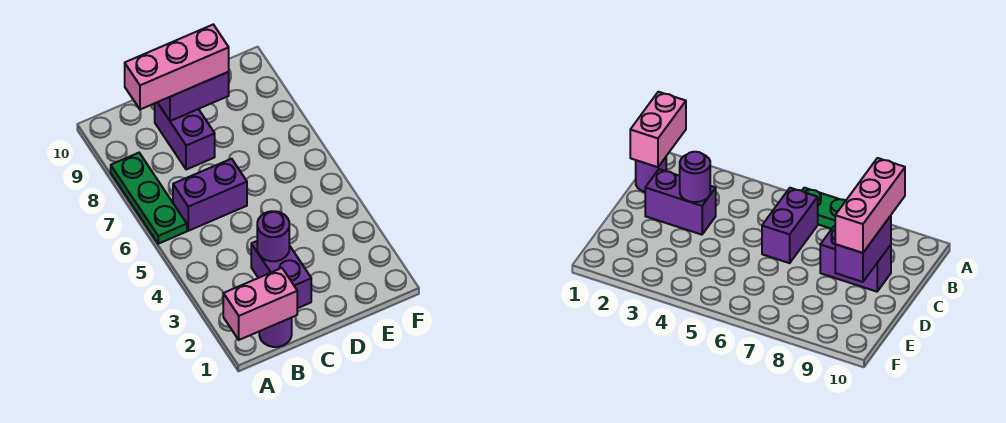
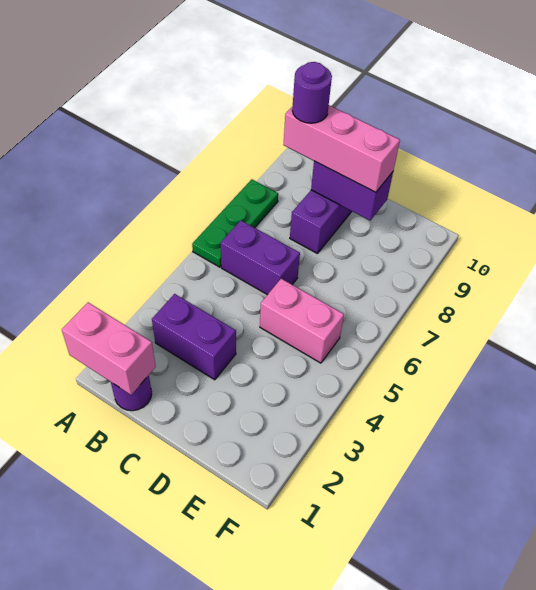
purple brick C2:C3 level 1 -> purple brick B3:C3 level 1
purple round brick C3 level 2 -> purple round brick B9 level 4
none -> pink brick D5:E5 level 1

